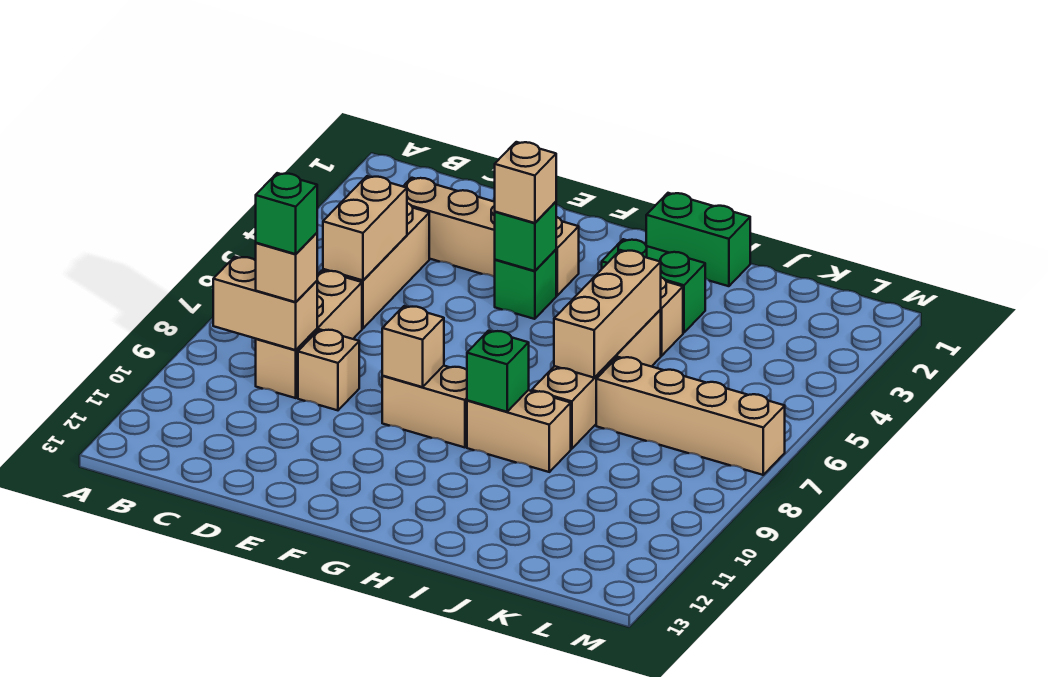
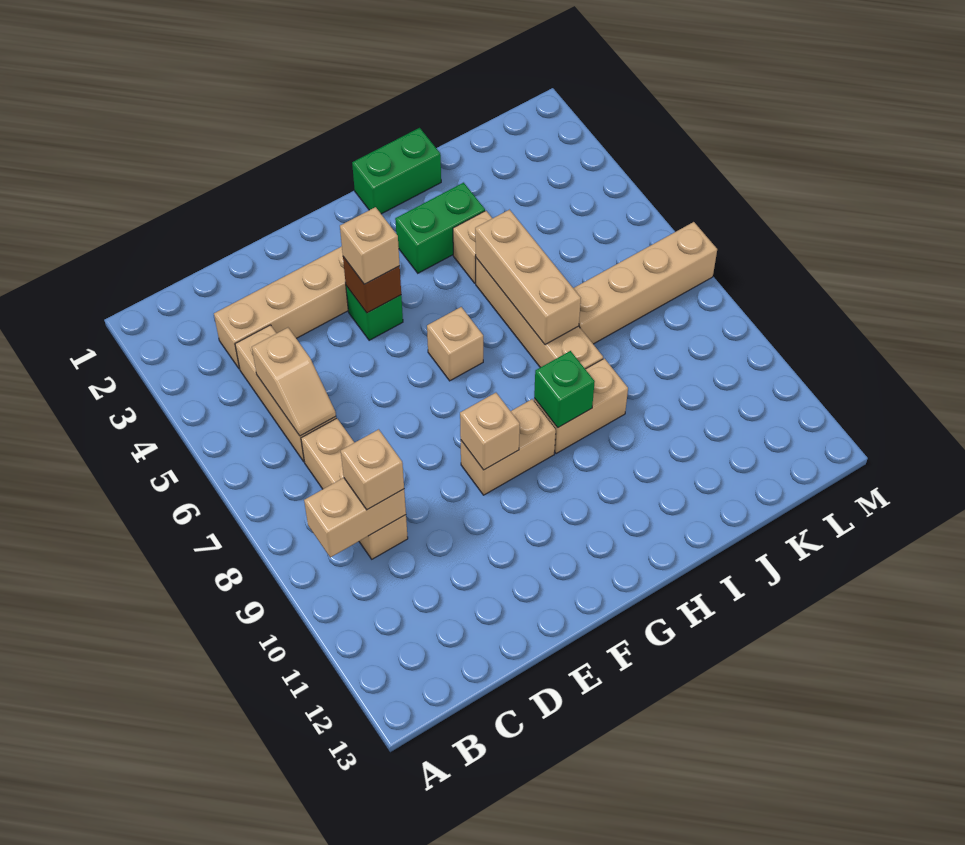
tan brick C5:C6 level 2 -> tan slope C5:C6 level 2 top 5
green brick C9 level 4 -> none
tan brick D9 level 1 -> tan brick G6 level 1
green brick F4 level 2 -> brown brick F4 level 2

